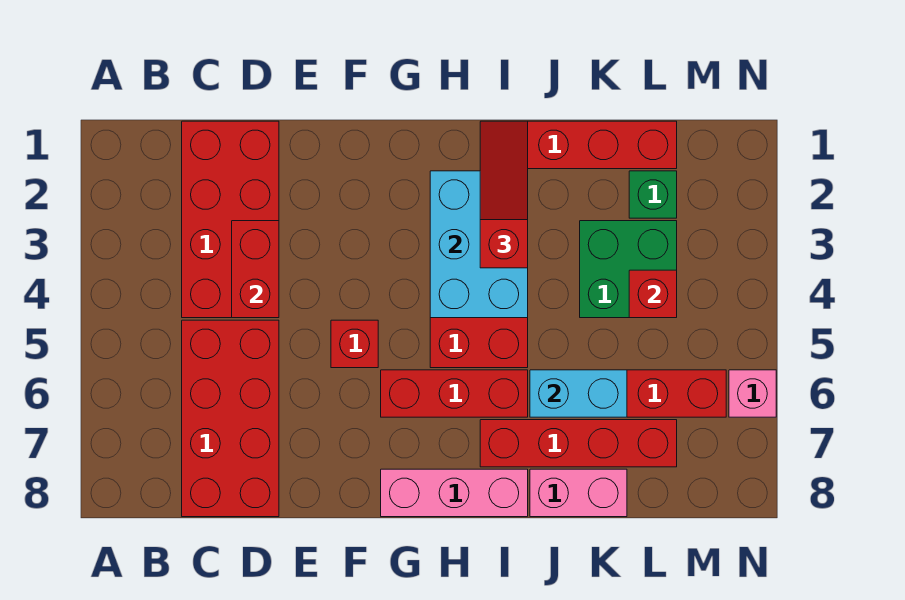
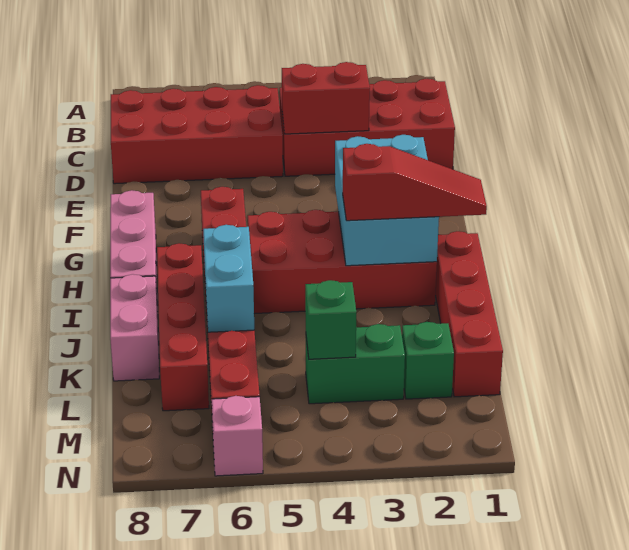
red brick F5 level 1 -> none
cyan brick H2:I4 level 2 -> cyan brick G2:I3 level 2
green brick K3:L4 level 1 -> green brick L3:L4 level 1
red brick L4 level 2 -> green brick L4 level 2

